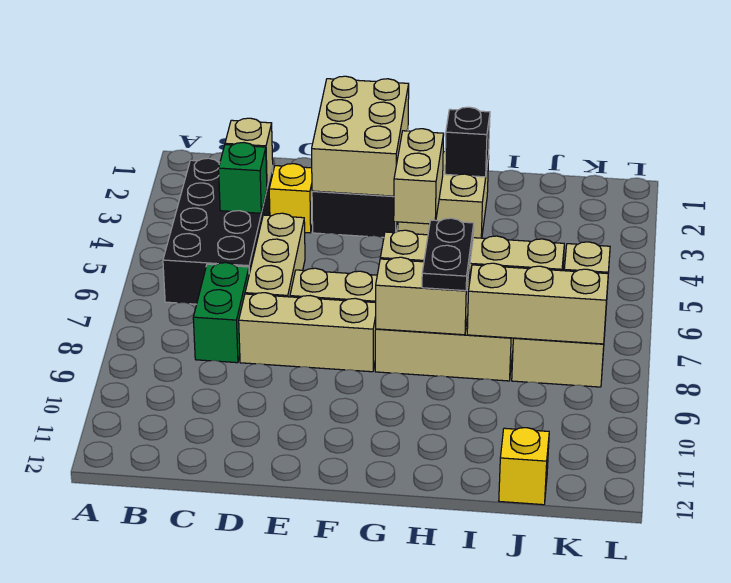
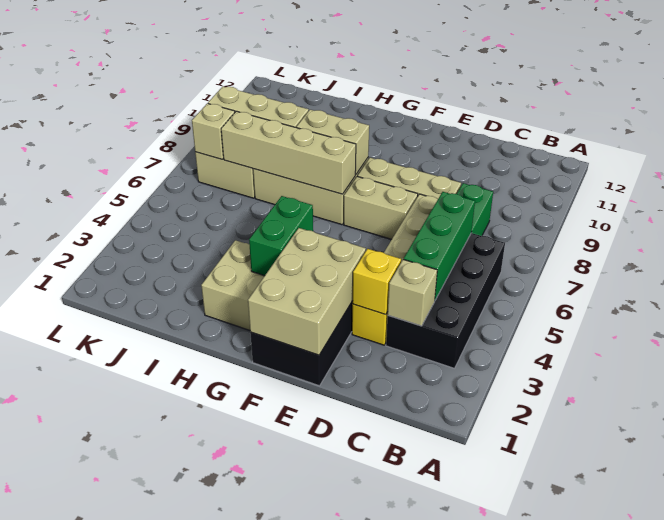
green brick C4 level 2 -> green brick C4:C6 level 2
tan brick G3:G4 level 2 -> green brick G3:G4 level 2
black brick H2 level 2 -> none
black plate H7:H8 level 3 -> none
yellow brick J12 level 1 -> yellow brick D3 level 2

